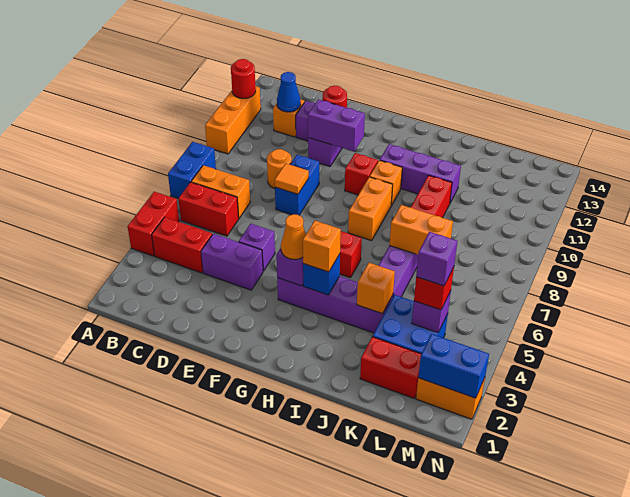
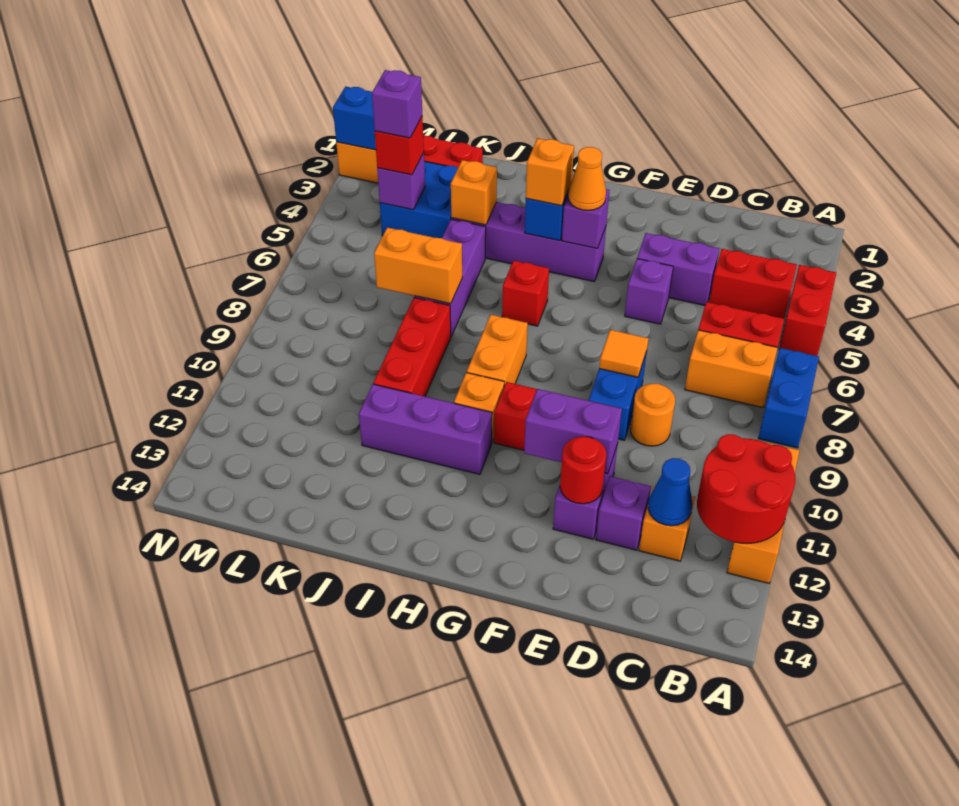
red round brick A12 level 2 -> red round brick A11:B12 level 2

